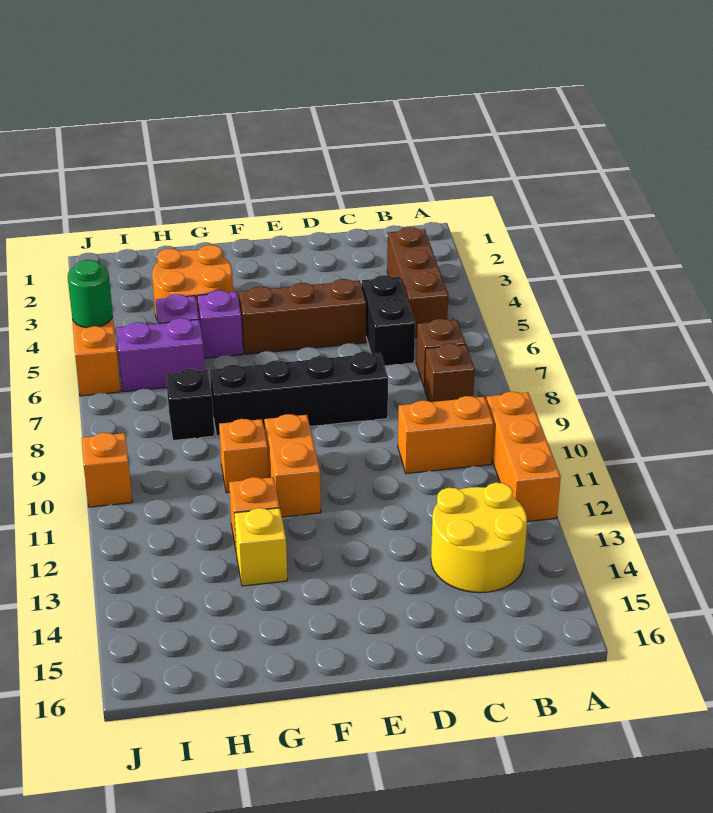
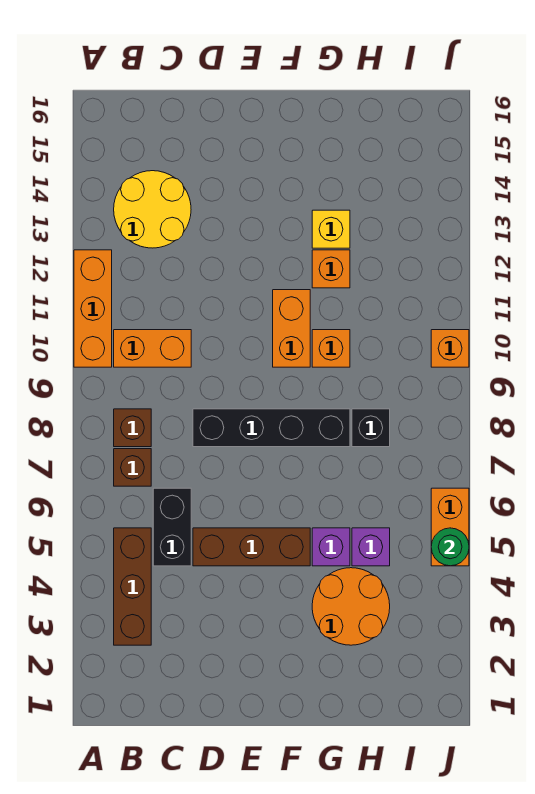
purple brick H6:I6 level 1 -> none

